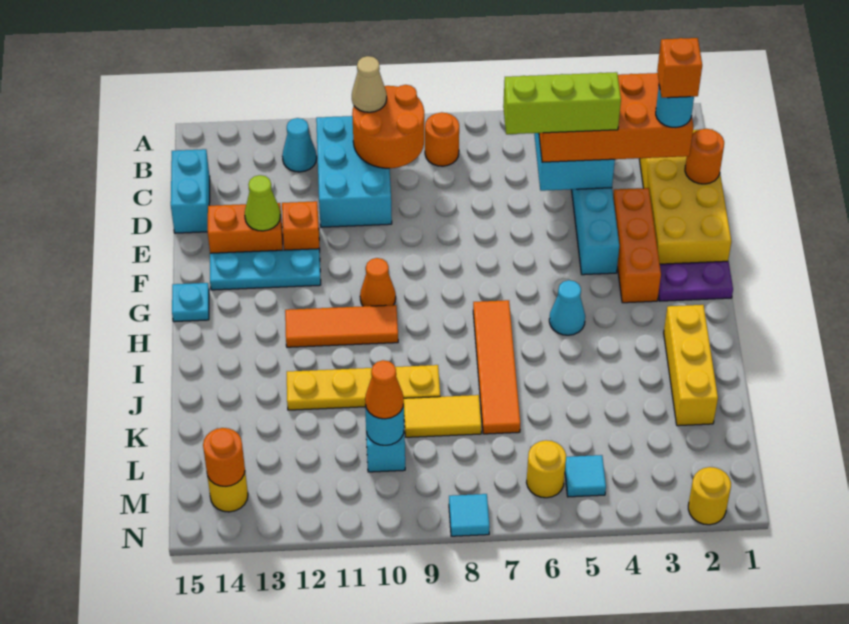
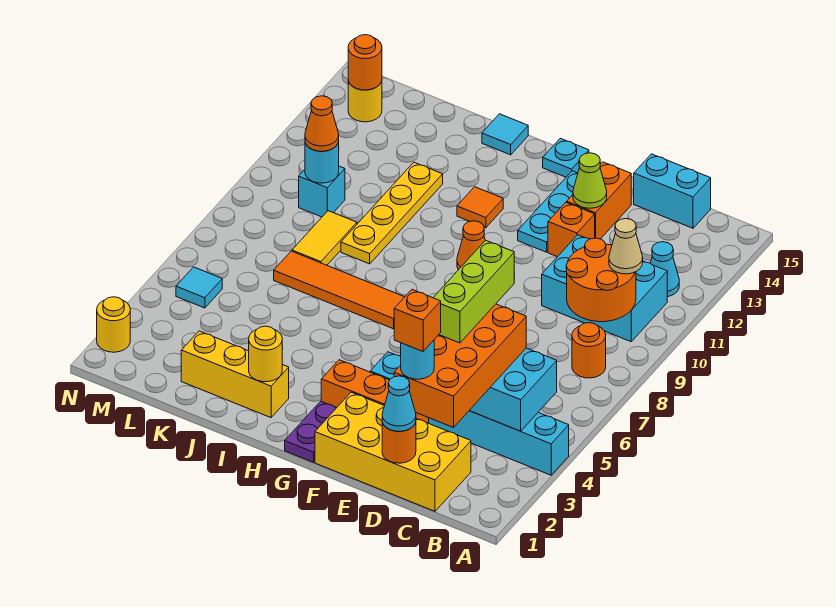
cyan cone H5 level 1 -> cyan cone D1 level 3
orange tile H10:H12 level 1 -> orange tile H12 level 1
yellow round brick M6 level 1 -> yellow round brick I2 level 2
cyan tile N8 level 1 -> cyan tile I15 level 1

